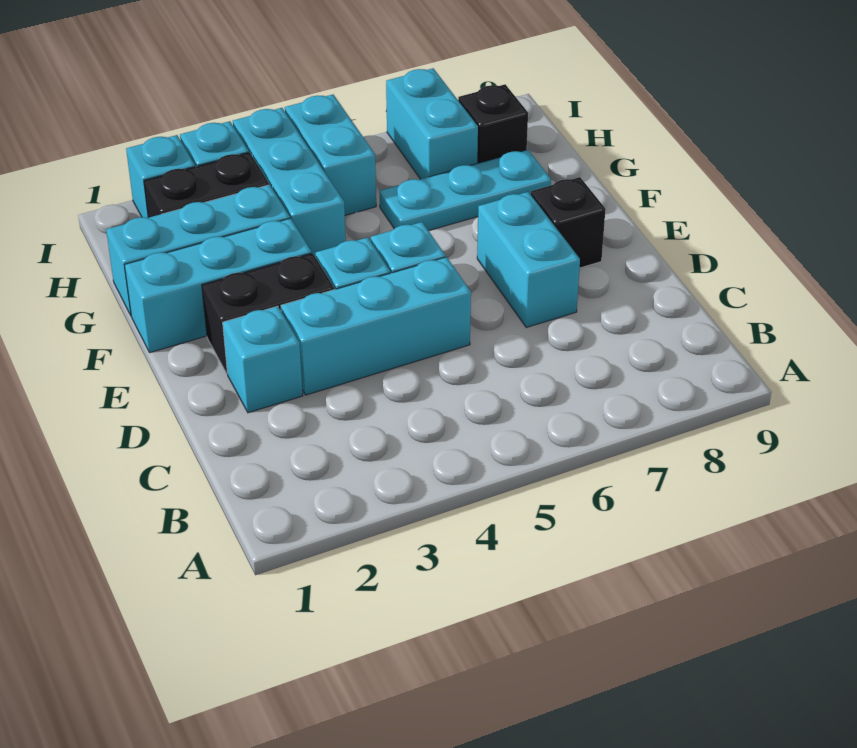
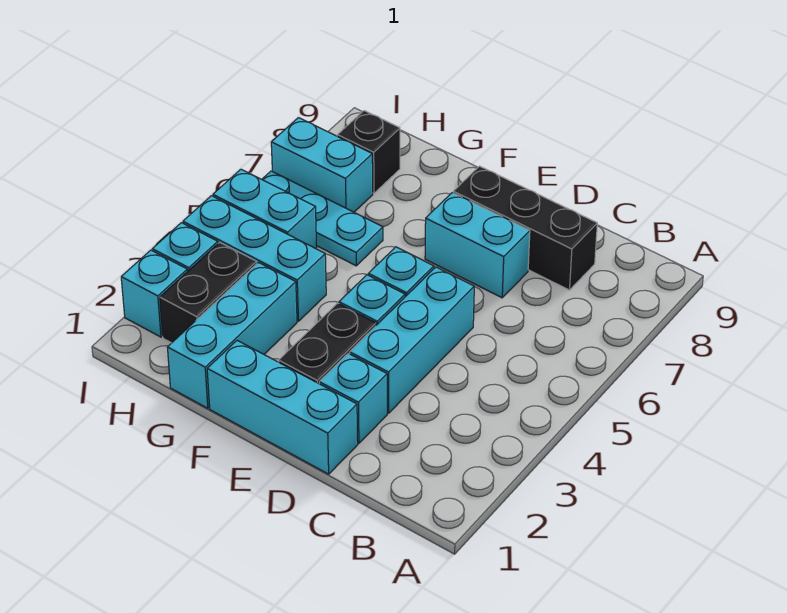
black brick E8 level 1 -> black brick C8:E8 level 1
cyan brick F1:F3 level 1 -> cyan brick D1:F1 level 1
cyan plate G6:G8 level 1 -> cyan plate G6:I6 level 1

